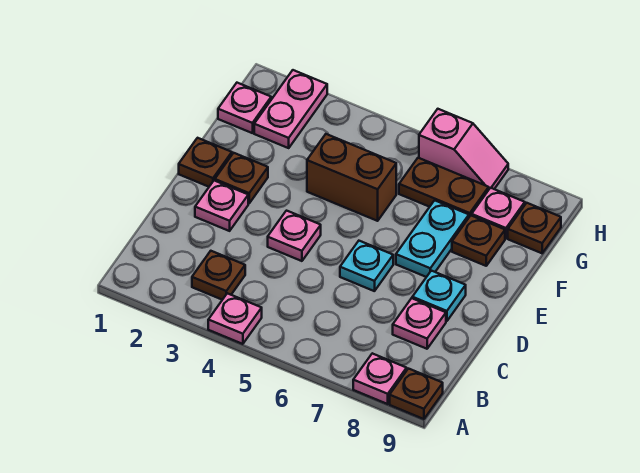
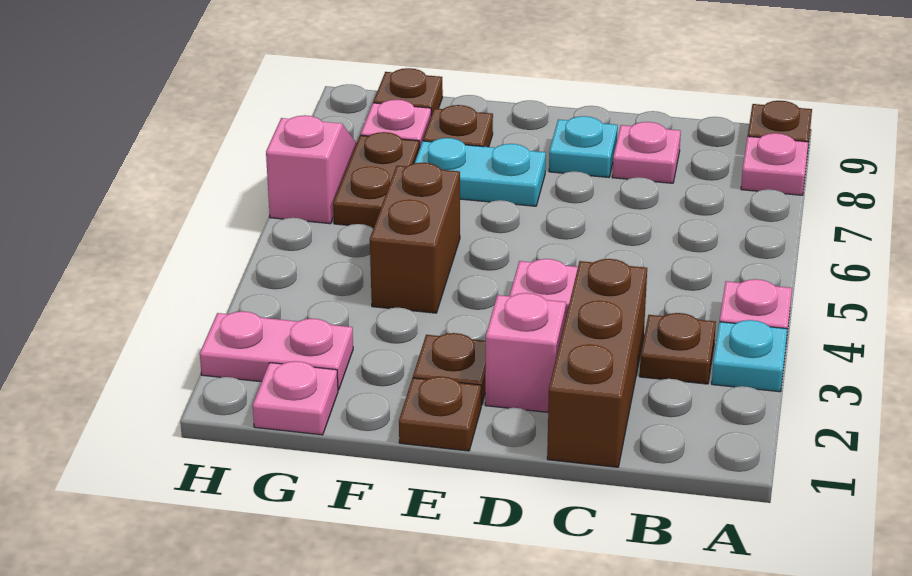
none -> brown brick C1:C3 level 1
pink plate D2 level 1 -> pink brick D2 level 1
cyan plate D6 level 1 -> cyan plate A3 level 1

